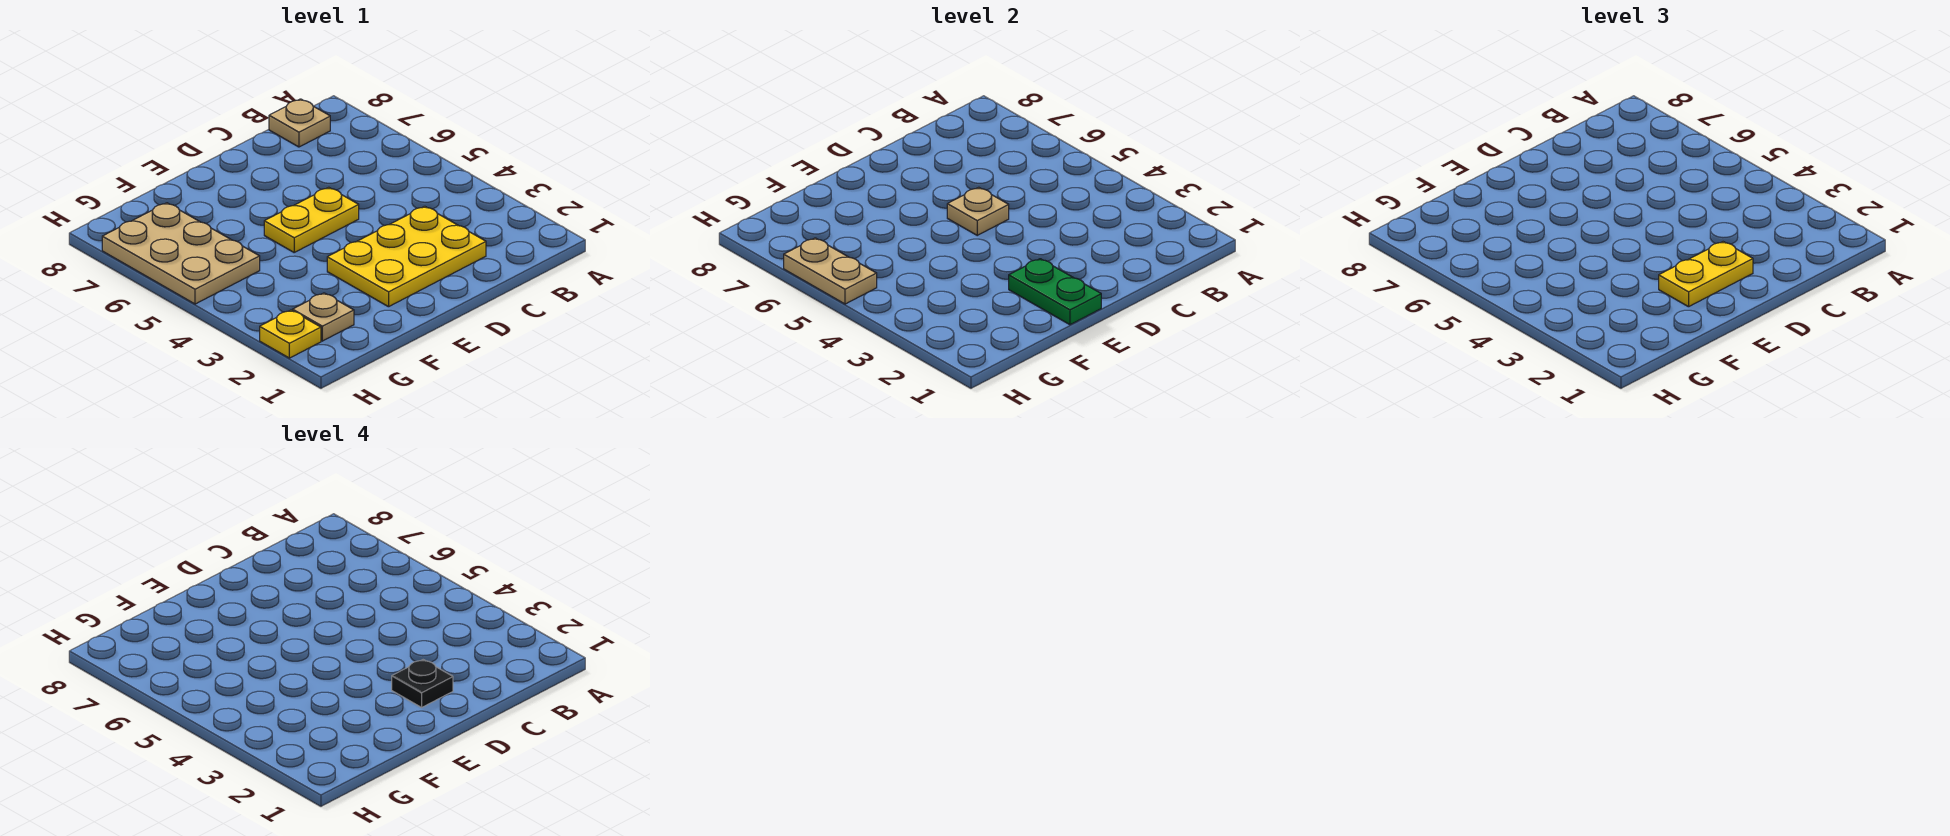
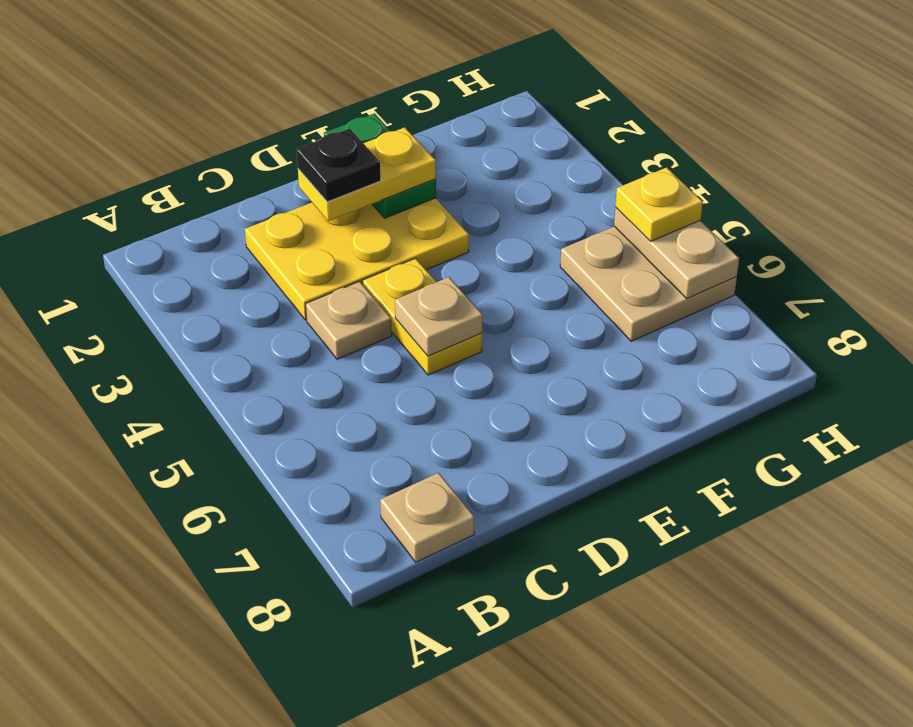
yellow plate D5:E5 level 1 -> yellow plate D4:D5 level 1
tan plate G2 level 1 -> tan plate C4 level 1
tan plate G5:H7 level 1 -> tan plate G5:H6 level 1
yellow plate H2 level 1 -> yellow plate H5 level 3

